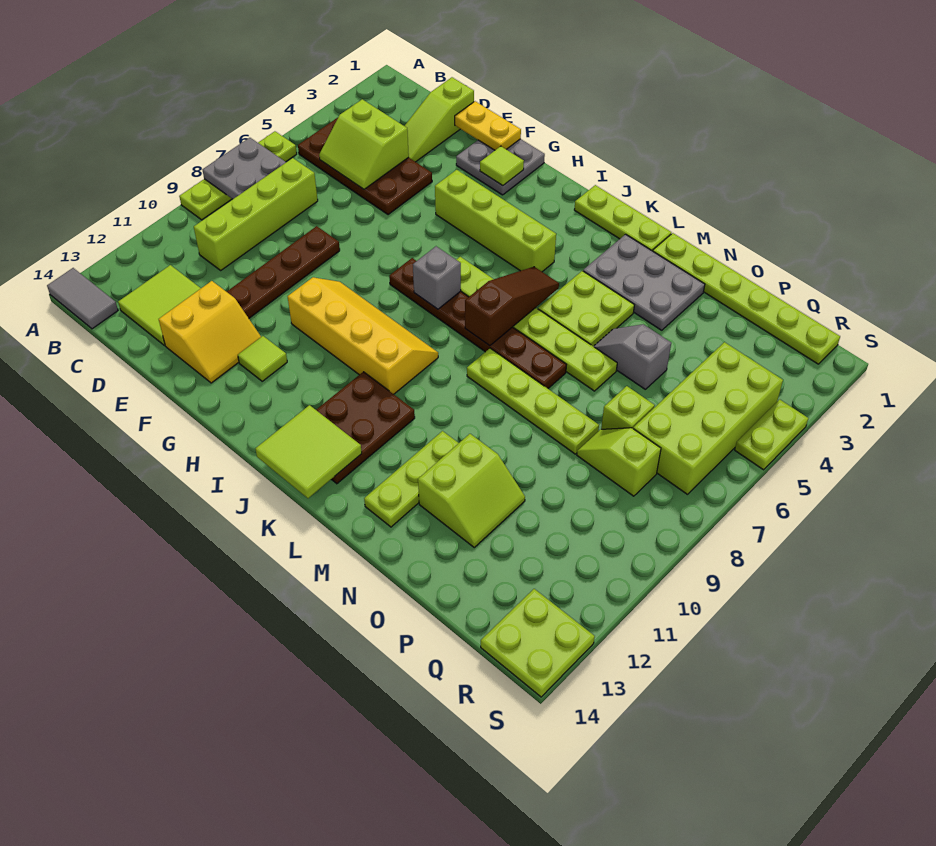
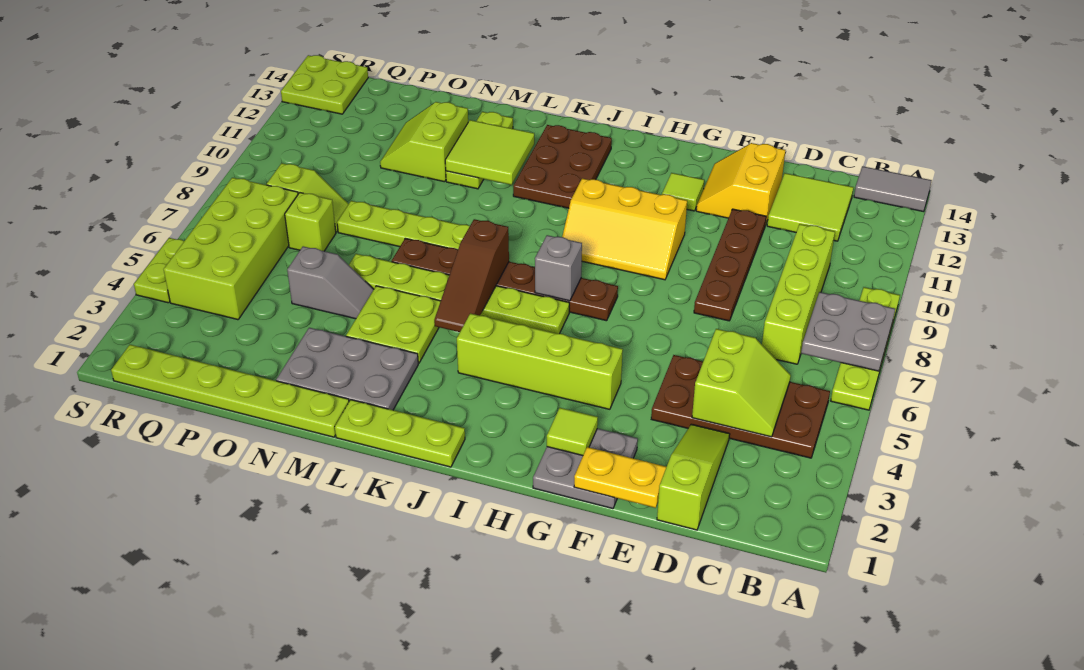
lime slope C4:D5 level 2 top 4 -> lime slope C4:D5 level 2 top D
yellow slope G9:J10 level 1 top 10 -> yellow slope G9:I10 level 1 top 10
lime tile J13:K14 level 2 -> lime tile L11:M12 level 2

